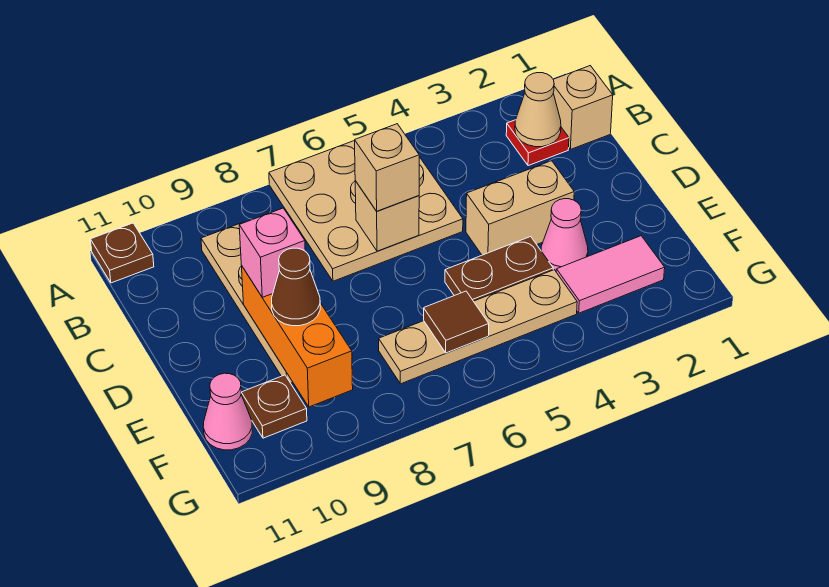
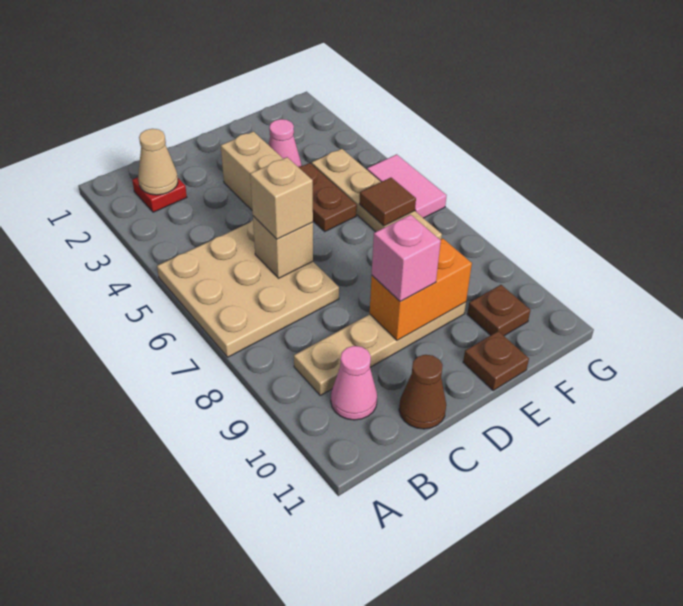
brown plate A11 level 1 -> brown plate E11 level 1
tan brick B1 level 1 -> none
orange brick D9:F9 level 2 -> orange brick D9:E9 level 2
brown cone E9 level 3 -> brown cone C11 level 1
pink tile F2:F3 level 1 -> pink tile G5:G6 level 1
pink cone F11 level 1 -> pink cone B10 level 1

